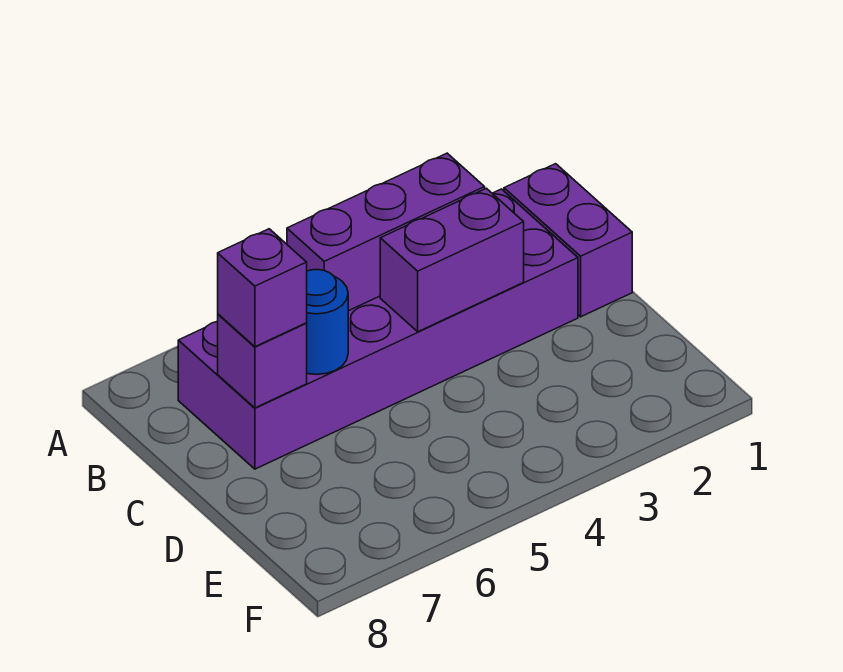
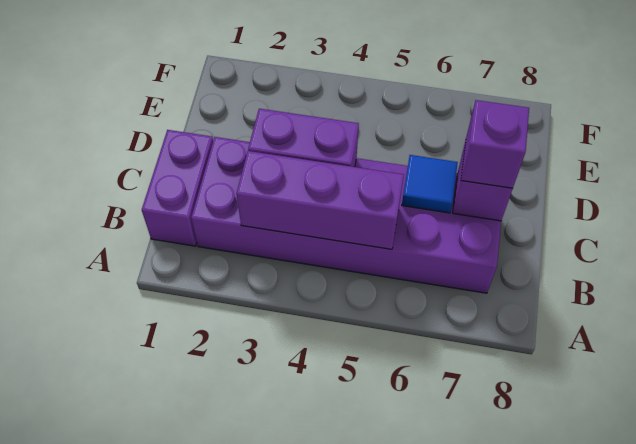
blue round brick C6 level 2 -> blue tile C6 level 2

